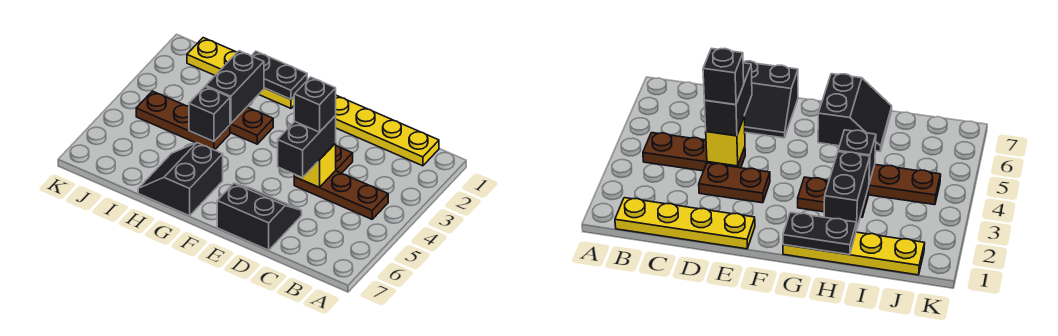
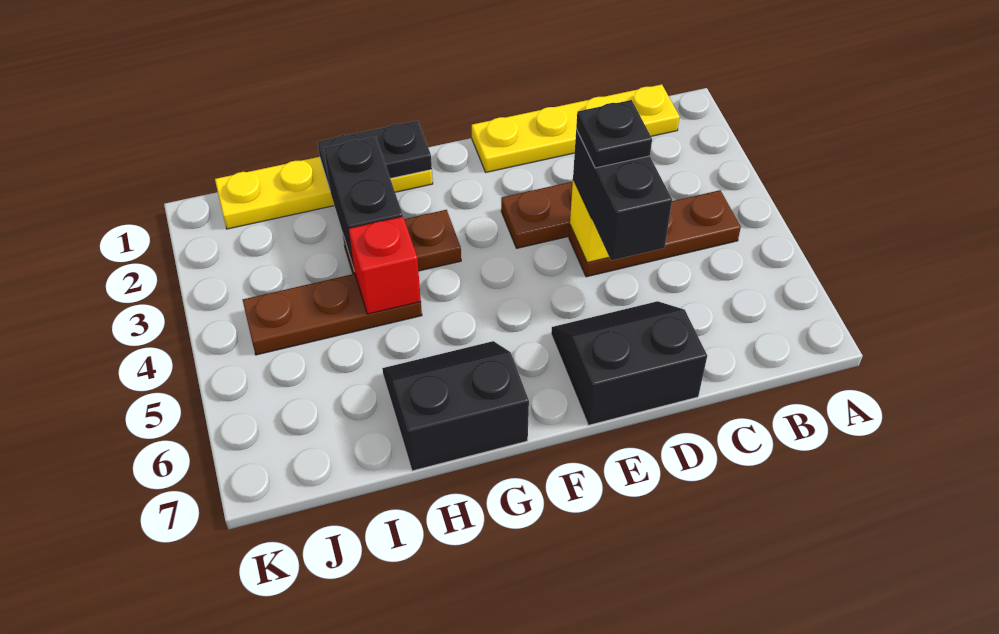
black brick D4 level 4 -> black plate D4 level 4
black slope G6:H7 level 1 top G -> black slope G6:H7 level 1 top 7
black brick H4 level 2 -> red brick H4 level 2

